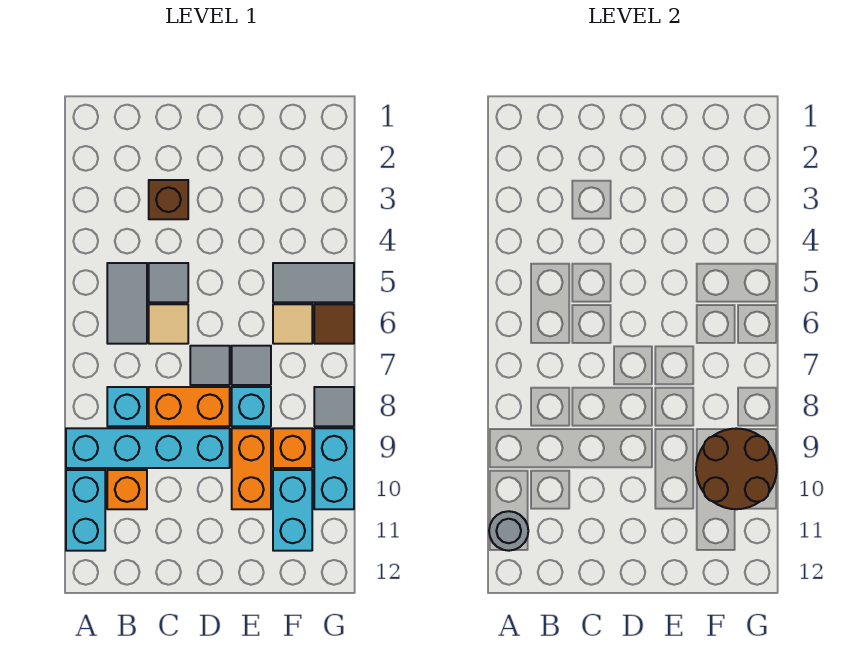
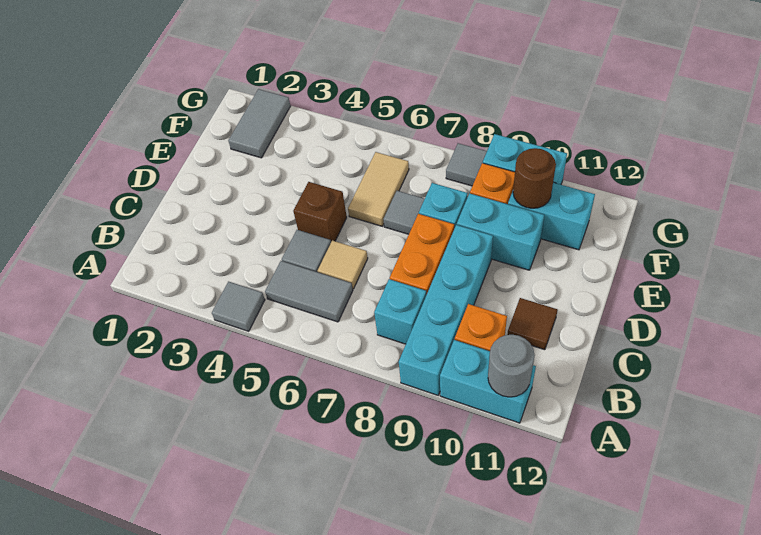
brown brick C3 level 1 -> brown brick D5 level 1
grey tile D7 level 1 -> grey tile A4 level 1
orange brick E9:E10 level 1 -> cyan brick E9:E10 level 1
grey tile F5:G5 level 1 -> grey tile F2:G2 level 1
tan tile F6 level 1 -> tan tile E6:F6 level 1
brown round brick F9:G10 level 2 -> brown round brick F10 level 2
brown tile G6 level 1 -> brown tile C11 level 1

